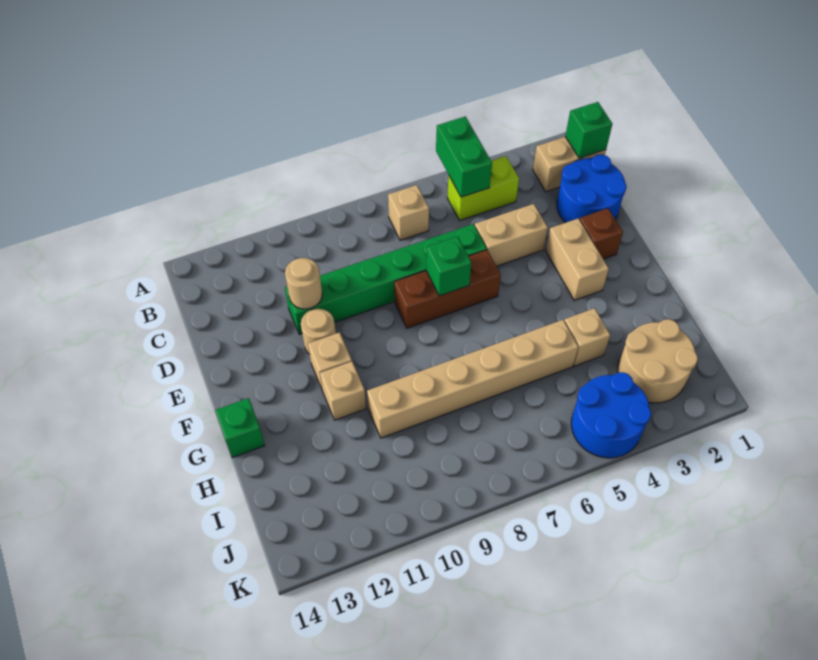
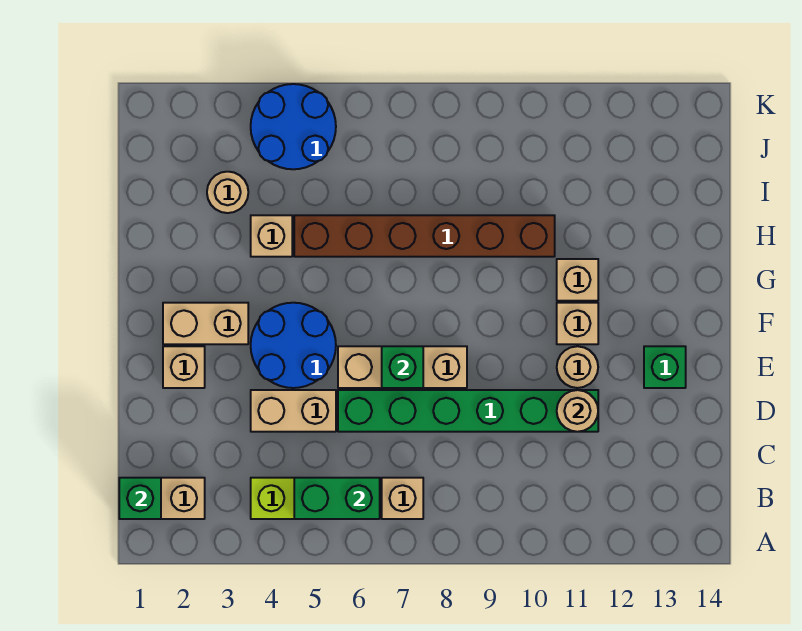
green brick A5:B5 level 2 -> green brick B5:B6 level 2
blue round brick C1:D2 level 1 -> blue round brick E4:F5 level 1
brown brick E2 level 1 -> tan brick E2 level 1
tan brick E3:F3 level 1 -> tan brick F2:F3 level 1
brown brick E6:E8 level 1 -> tan brick E6:E8 level 1
green brick G14 level 1 -> green brick E13 level 1
tan brick H5:H10 level 1 -> brown brick H5:H10 level 1
tan round brick I2:J3 level 1 -> tan round brick I3 level 1

